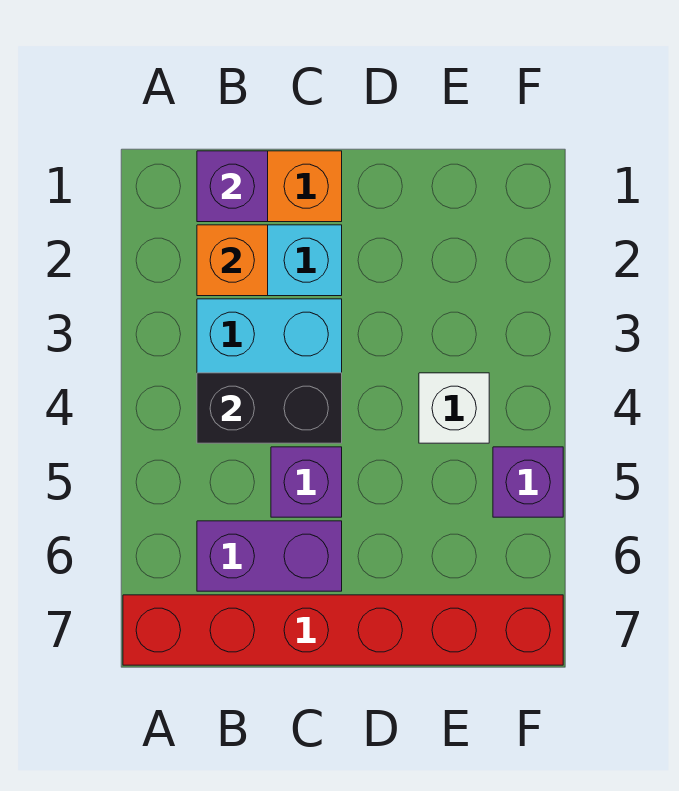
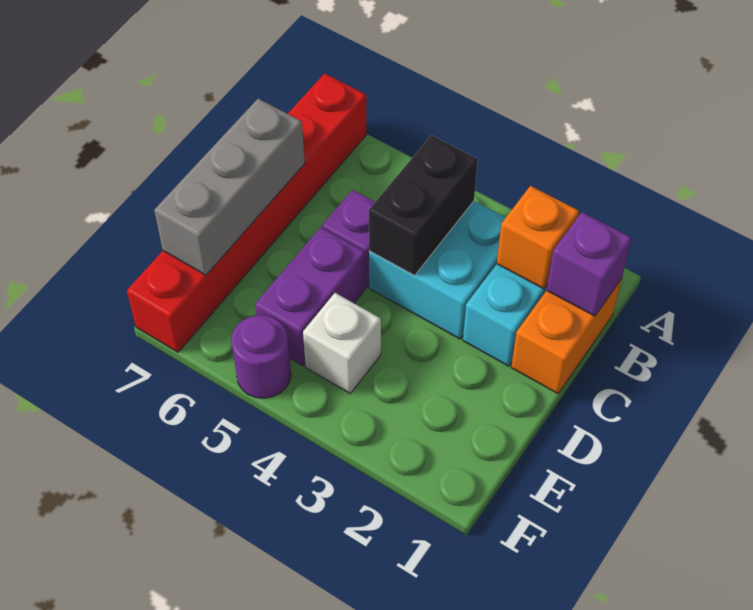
purple brick B6:C6 level 1 -> purple brick D5:E5 level 1
none -> grey brick C7:E7 level 2
purple brick F5 level 1 -> purple round brick F5 level 1

